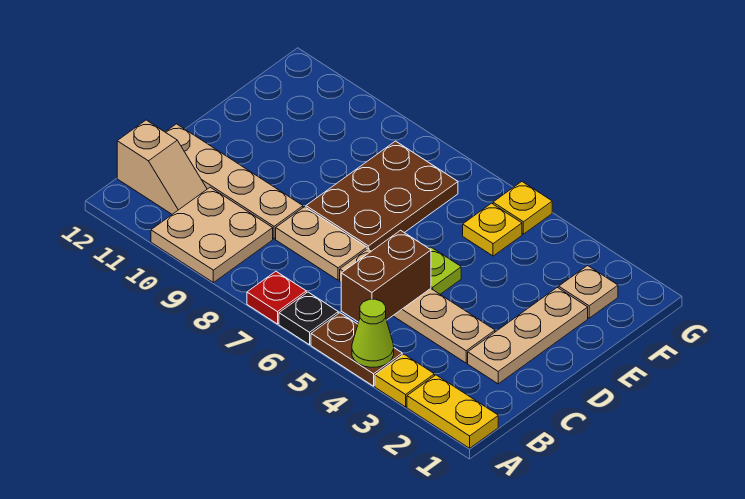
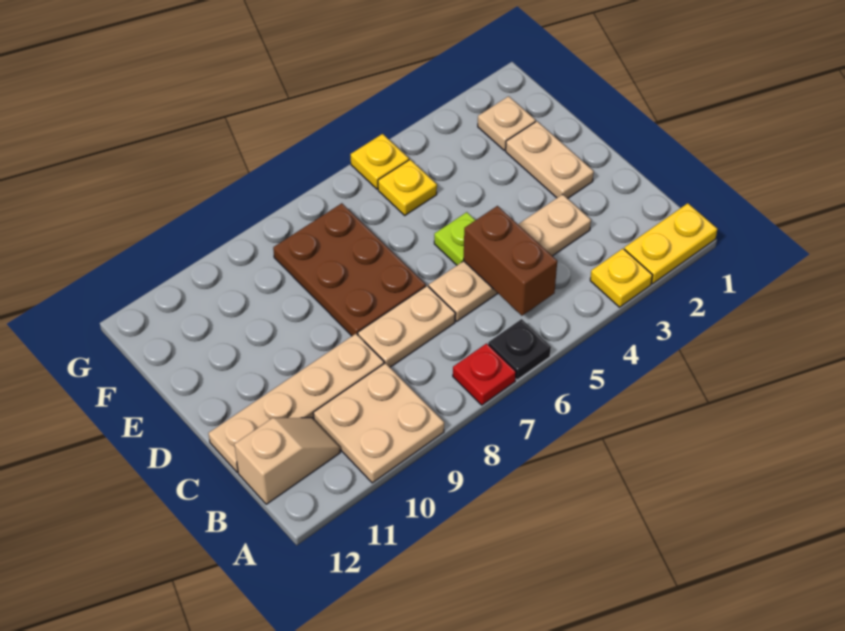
brown plate A4:A5 level 1 -> none
lime cone A4 level 2 -> none
tan plate C2:E2 level 1 -> tan plate D2:E2 level 1

